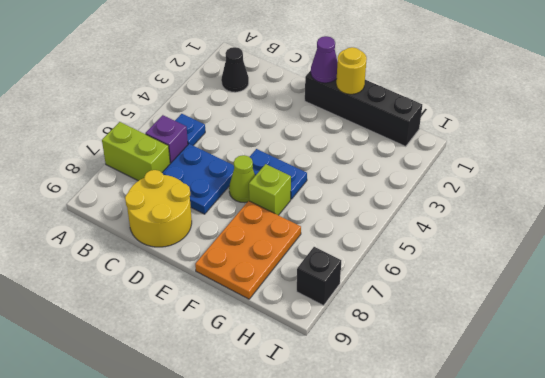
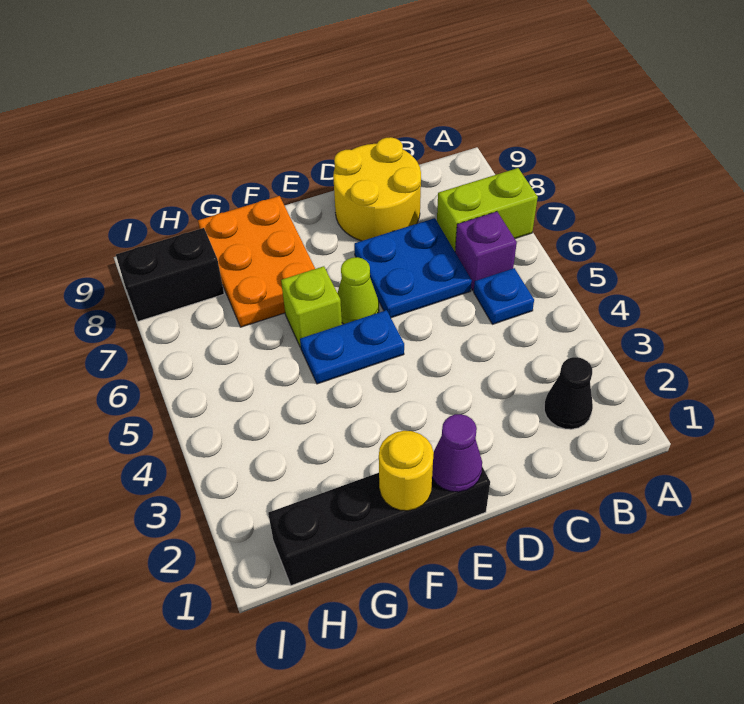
black brick I8 level 1 -> black brick H8:I8 level 1

